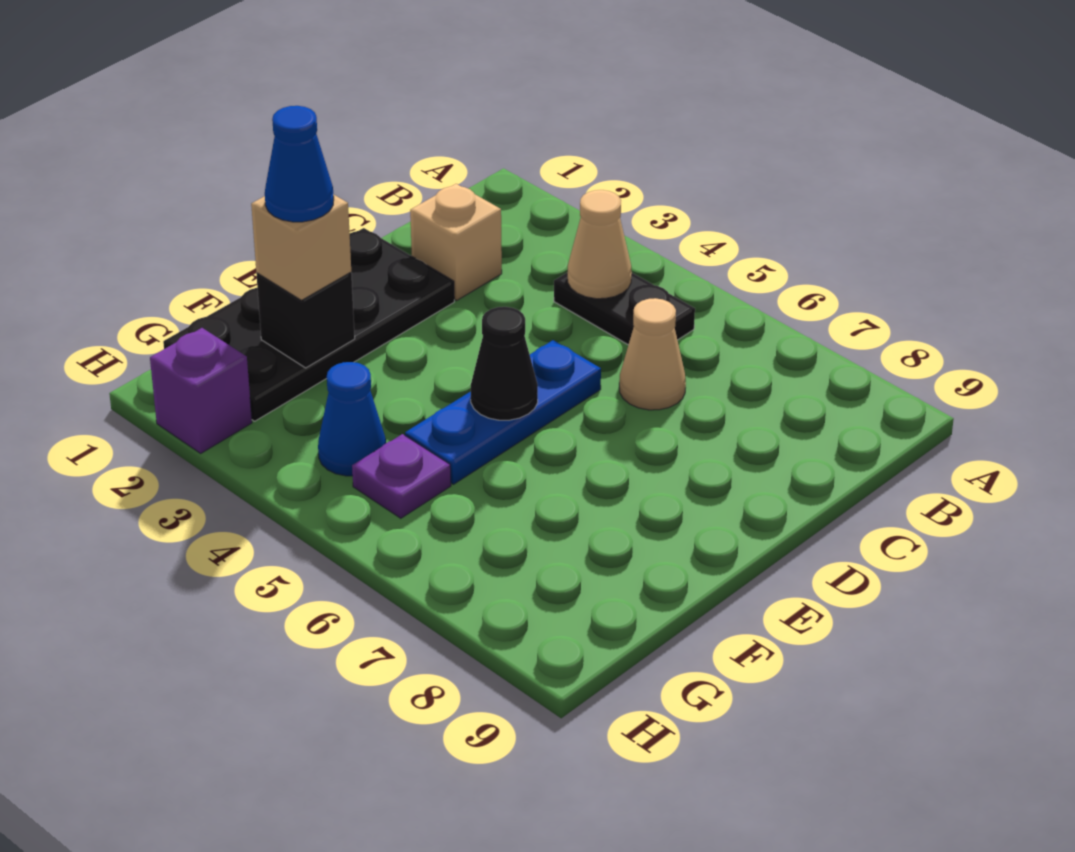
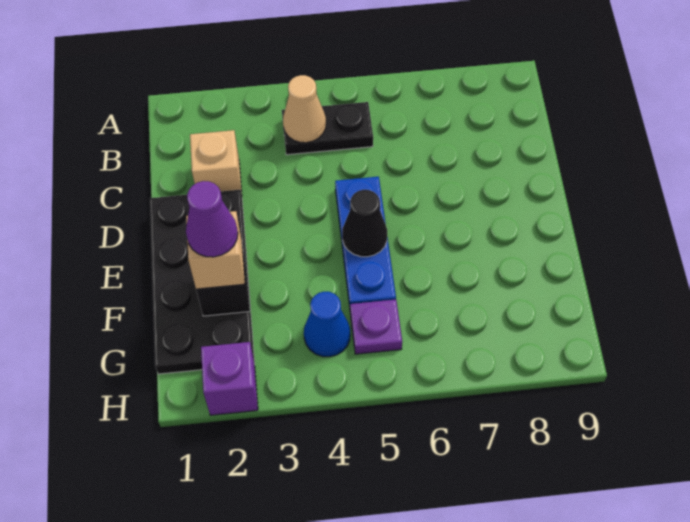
tan cone C6 level 1 -> none
blue cone F2 level 4 -> purple cone F2 level 4

